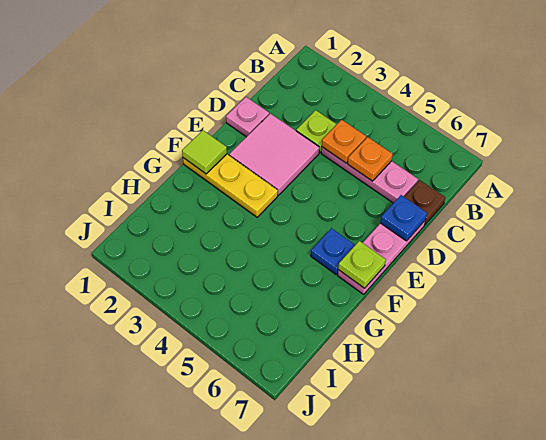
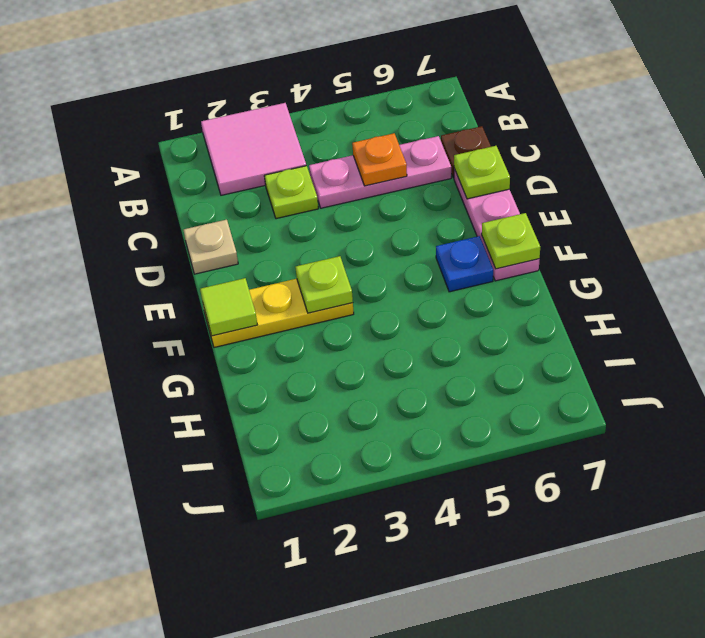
orange plate C4 level 2 -> none
pink plate D1 level 1 -> tan plate D1 level 1
pink tile D2:E3 level 1 -> pink tile A2:B3 level 1
blue plate D7 level 2 -> lime plate D7 level 2
none -> lime plate F3 level 2

